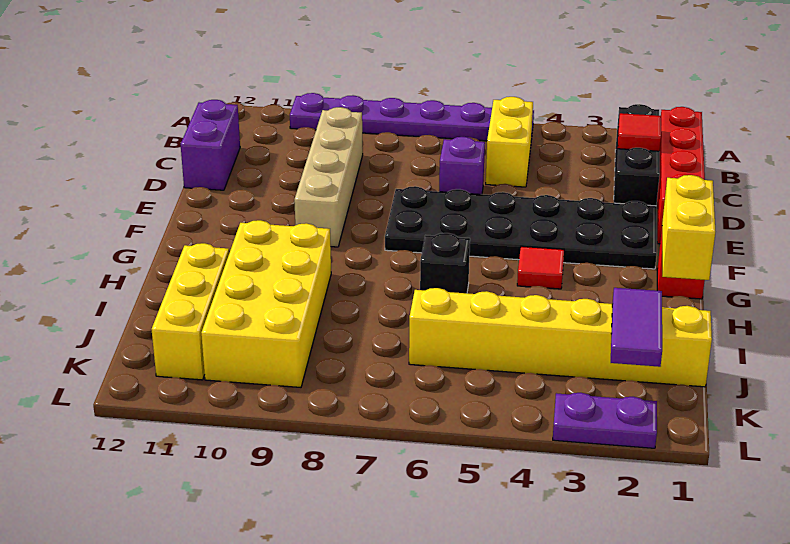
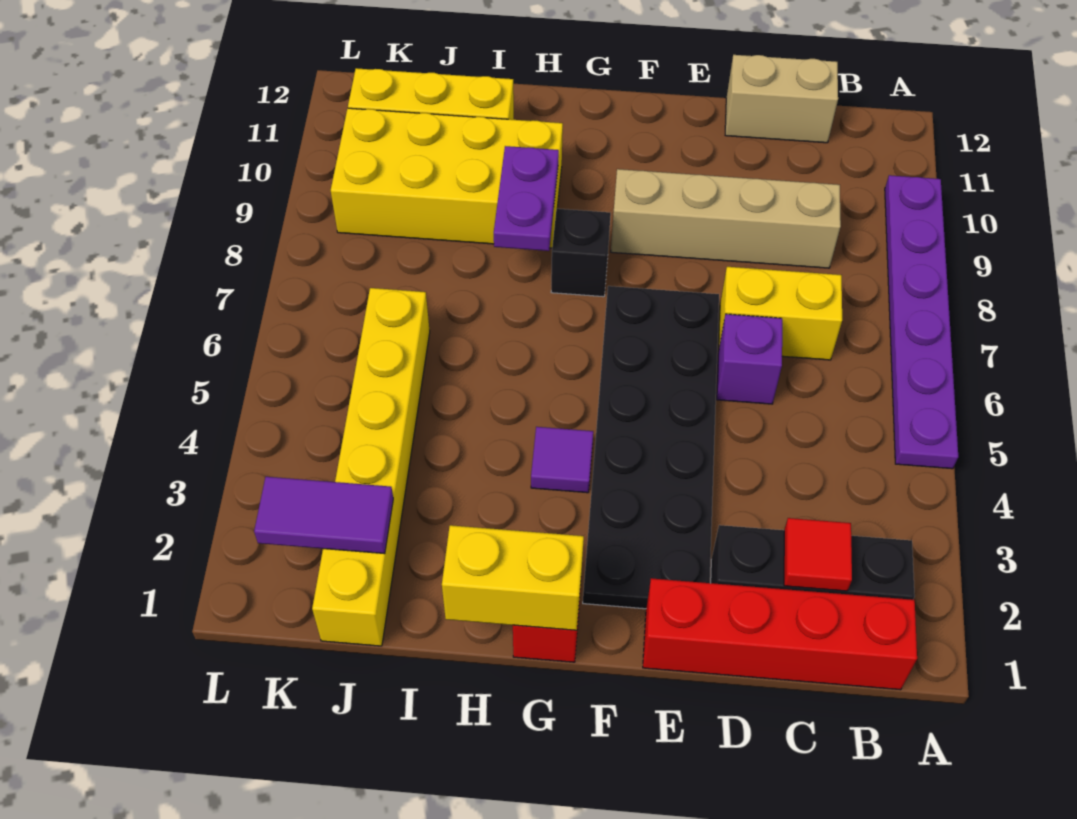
yellow brick B5:C5 level 1 -> yellow brick C7:D7 level 1
purple brick C12:D12 level 1 -> tan brick C12:D12 level 1
red tile G4 level 1 -> purple tile G4 level 1
black brick H6 level 1 -> black brick G8 level 1
purple plate L2:L3 level 1 -> purple plate H8:H9 level 2

